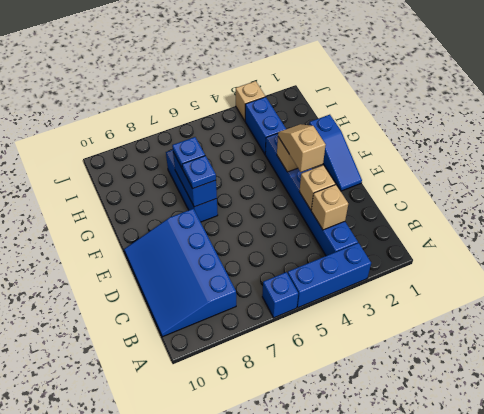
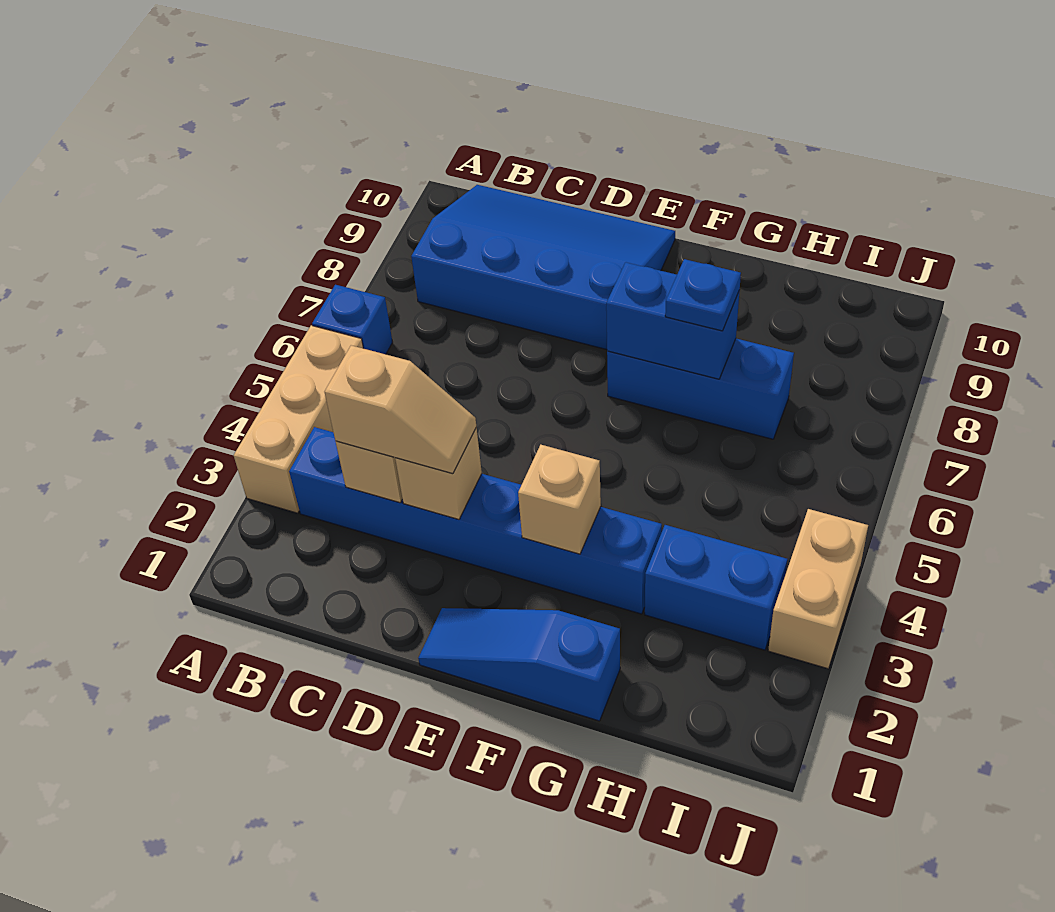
blue brick A3:A5 level 1 -> tan brick A3:A5 level 1
tan slope E3:F3 level 3 top E -> tan slope C3:D3 level 3 top C
blue plate F7 level 3 -> none
tan brick J3 level 1 -> tan brick J3:J4 level 1

